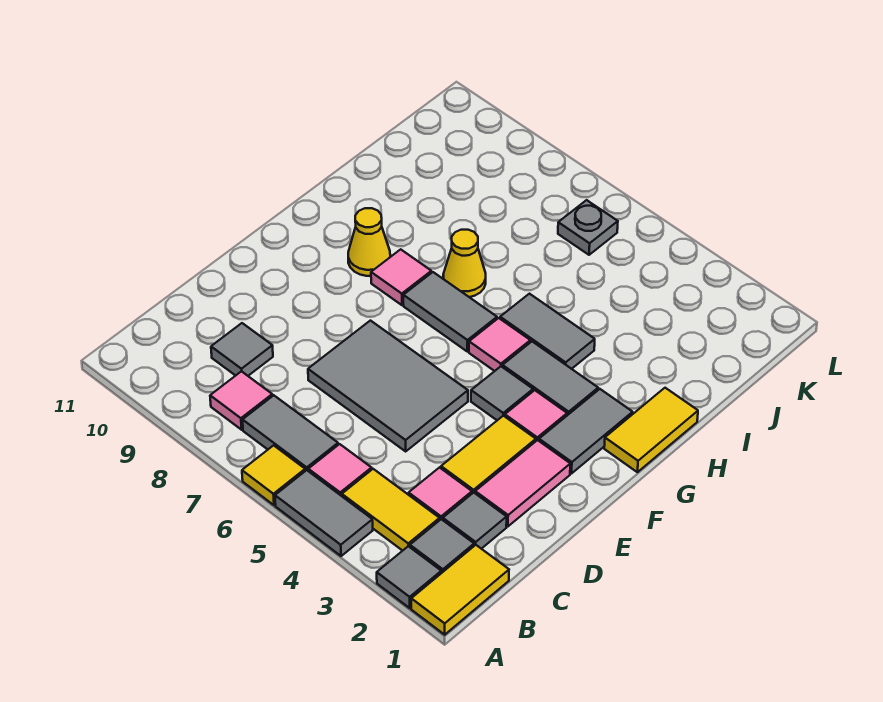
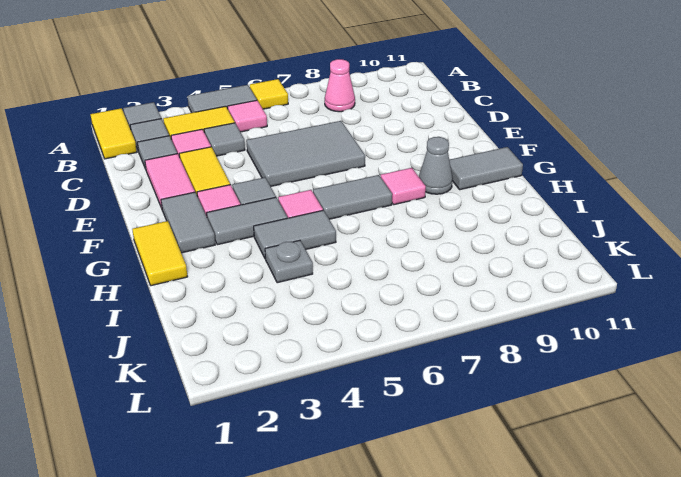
grey tile B6:B7 level 1 -> grey tile G10:G11 level 1
pink tile B8 level 1 -> pink cone B8 level 1
grey tile C9 level 1 -> grey tile C4 level 1
yellow cone G9 level 1 -> grey cone G9 level 1
yellow cone H7 level 1 -> none
grey plate K6 level 1 -> grey plate I4 level 1

